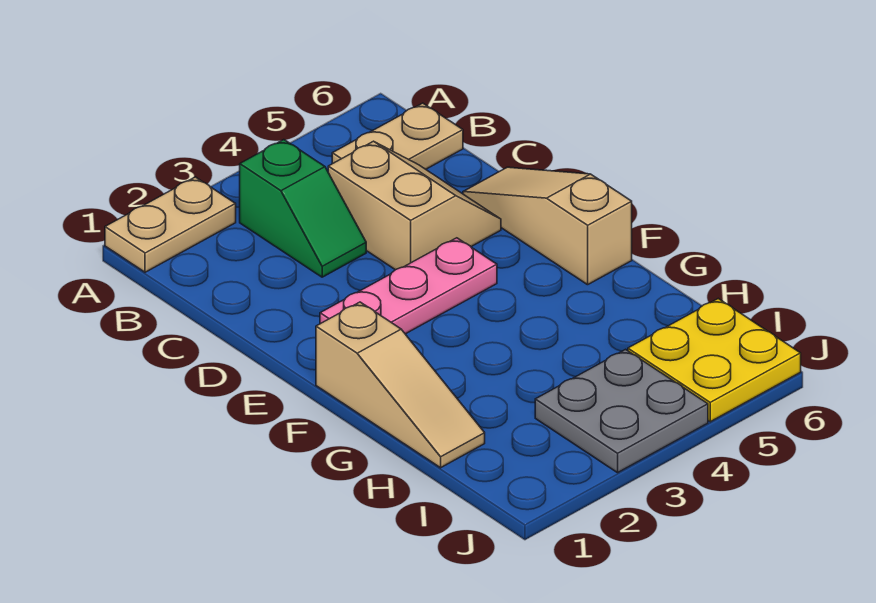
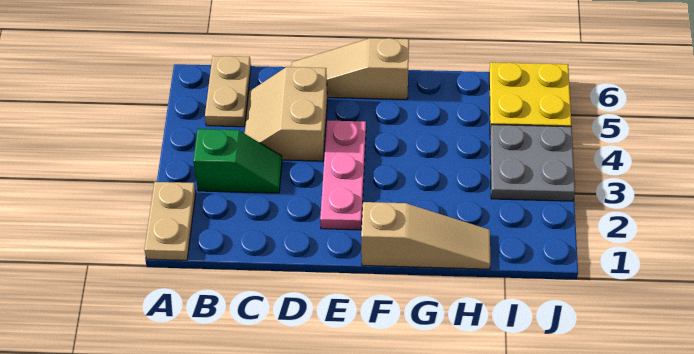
tan slope C4:D5 level 1 top 4 -> tan slope C4:D5 level 1 top D

